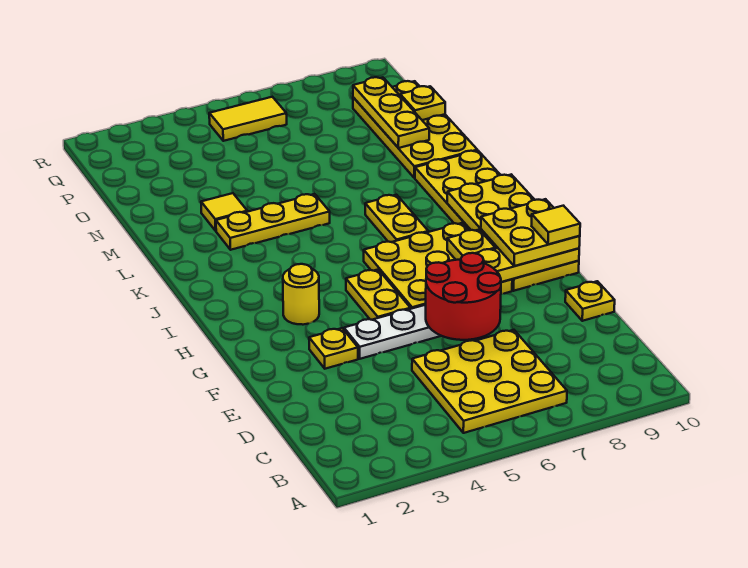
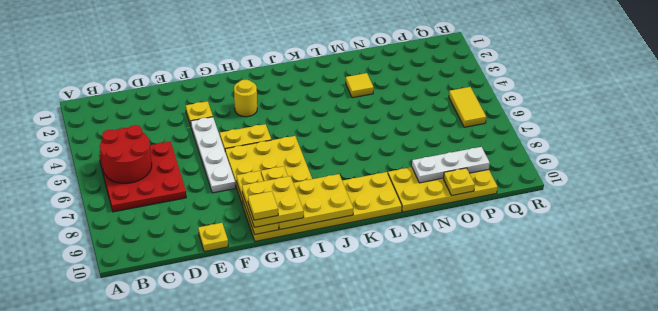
yellow plate B5:D7 level 1 -> red plate B5:D7 level 1
red round brick E6:F7 level 2 -> red round brick B5:C6 level 2
yellow plate J7:K7 level 1 -> none
yellow plate L3:L5 level 1 -> none
yellow plate N9:P9 level 2 -> white plate N9:P9 level 2

